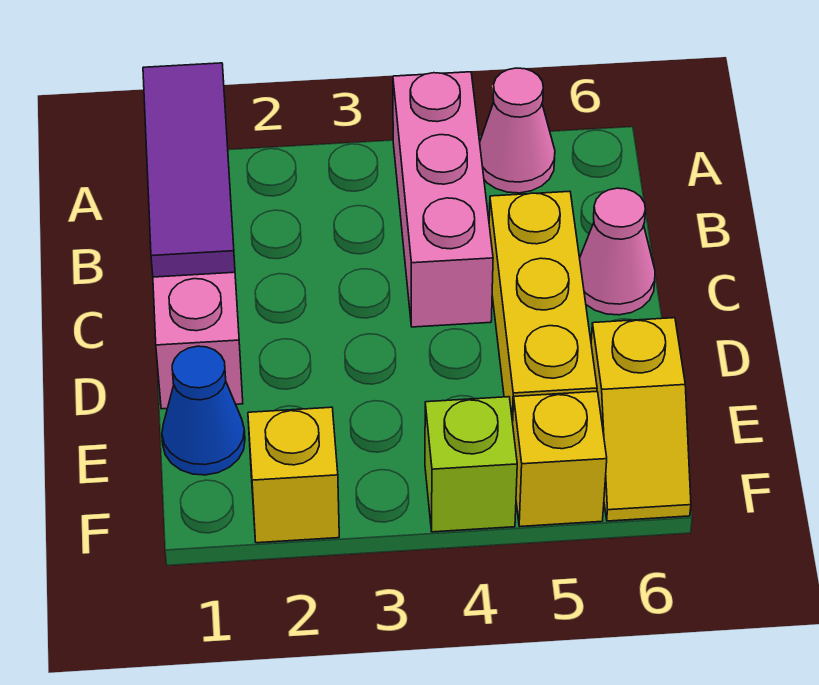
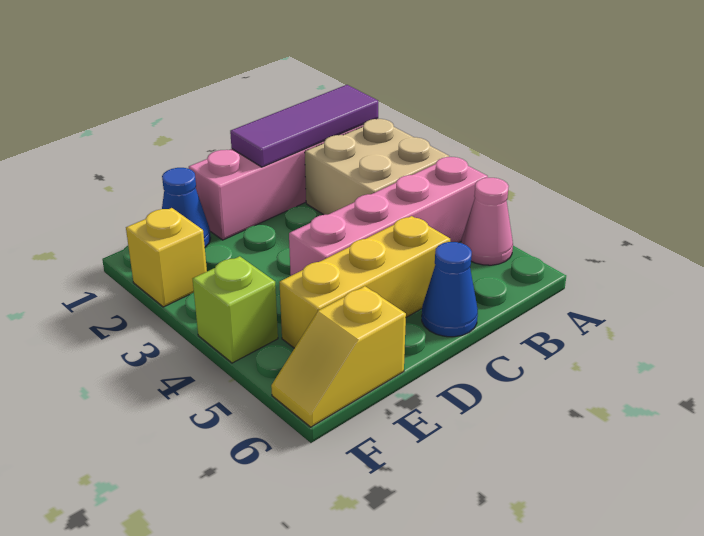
none -> tan brick A2:B3 level 1
pink brick A4:C4 level 1 -> pink brick A4:D4 level 1
pink cone C6 level 1 -> blue cone C6 level 1
yellow brick F5 level 1 -> none

